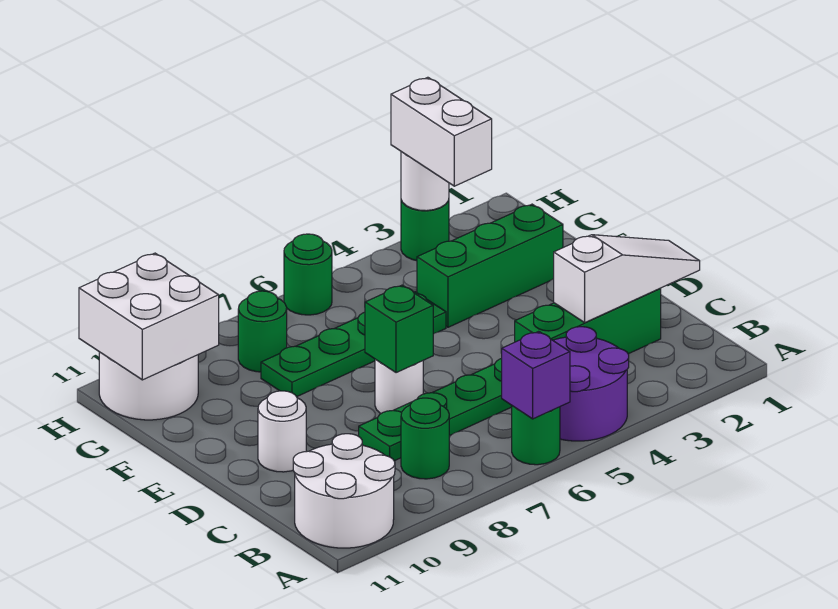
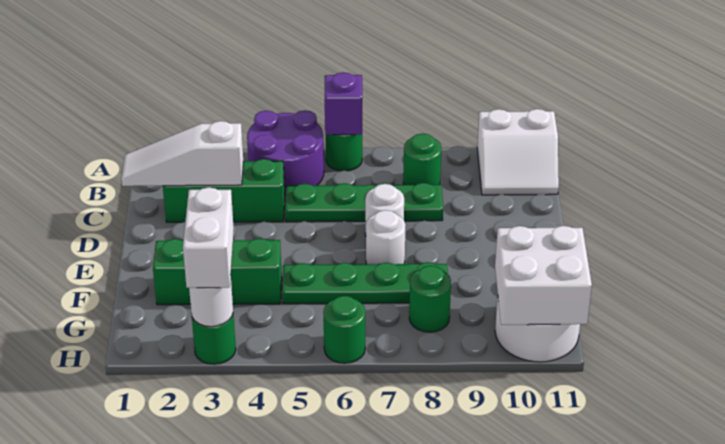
white round brick A10:B11 level 1 -> white slope A10:B11 level 1 top A
green brick D7 level 2 -> none
white round brick D10 level 1 -> white round brick E7 level 1

